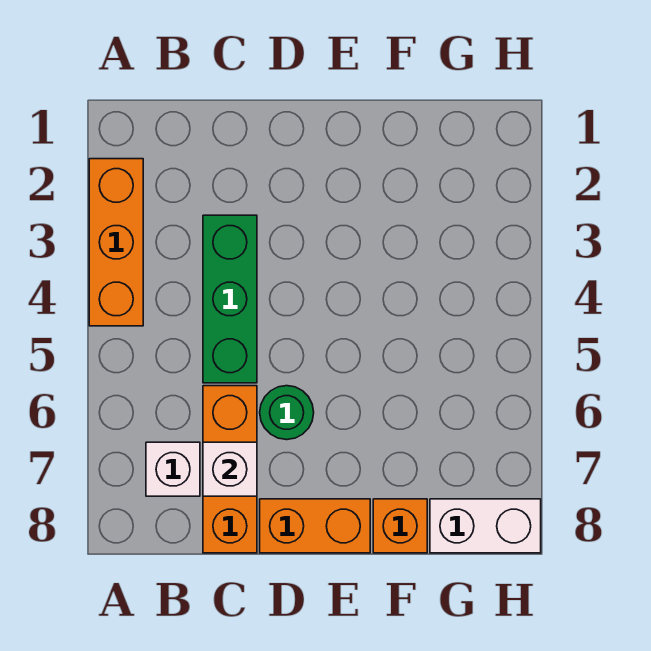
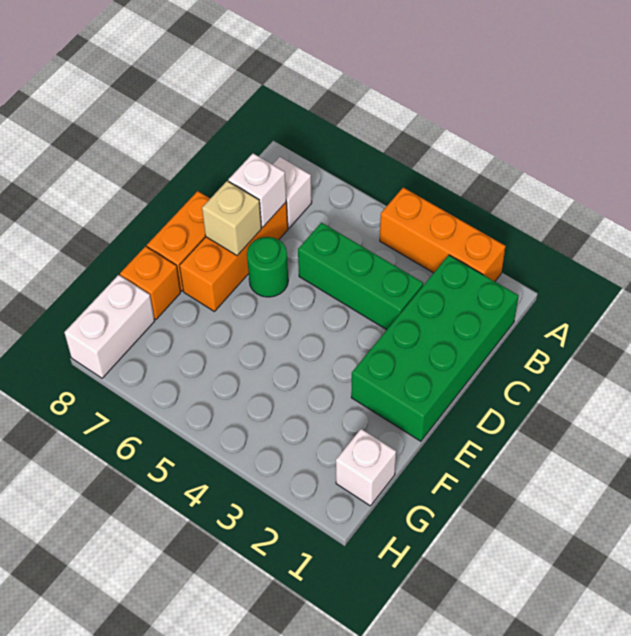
none -> green brick B1:E2 level 1
orange brick C6:C8 level 1 -> orange brick C7:E7 level 1
none -> tan brick D7 level 2
none -> white brick G1 level 1

